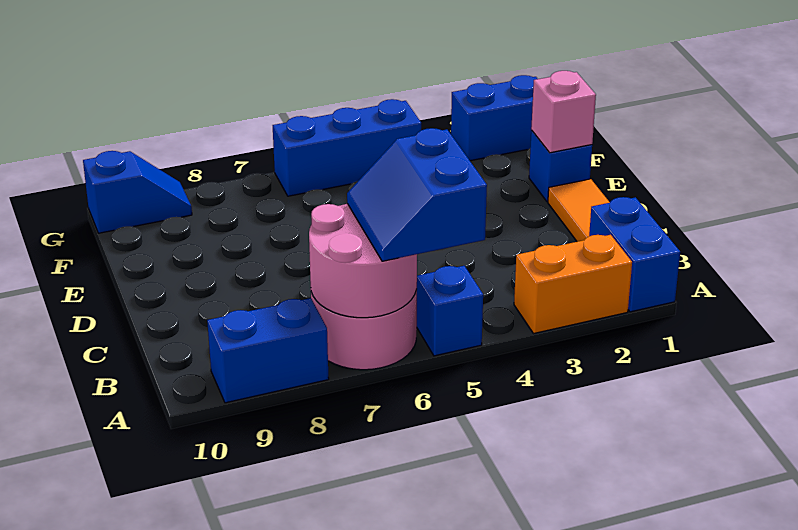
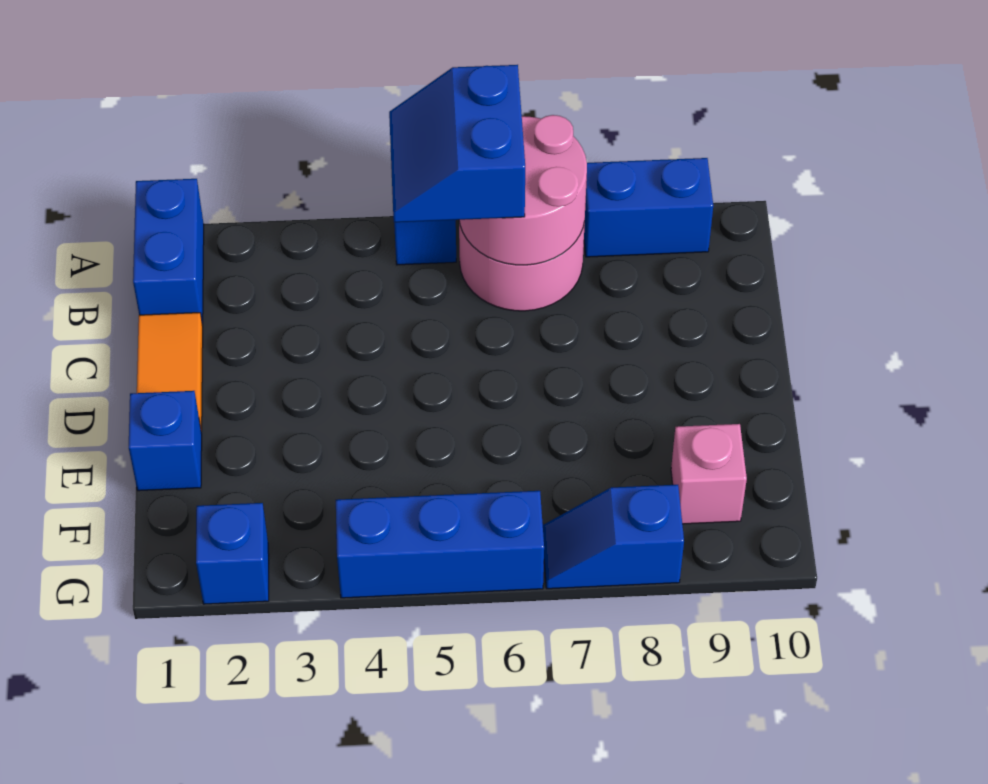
orange brick A2:A3 level 1 -> none
blue slope A5:B6 level 3 top 5 -> blue slope A5:B6 level 3 top 6
pink brick E1 level 2 -> pink brick F9 level 1
blue brick G1:G2 level 1 -> blue brick G2 level 1
blue slope G9:G10 level 1 top 10 -> blue slope G7:G8 level 1 top 8

